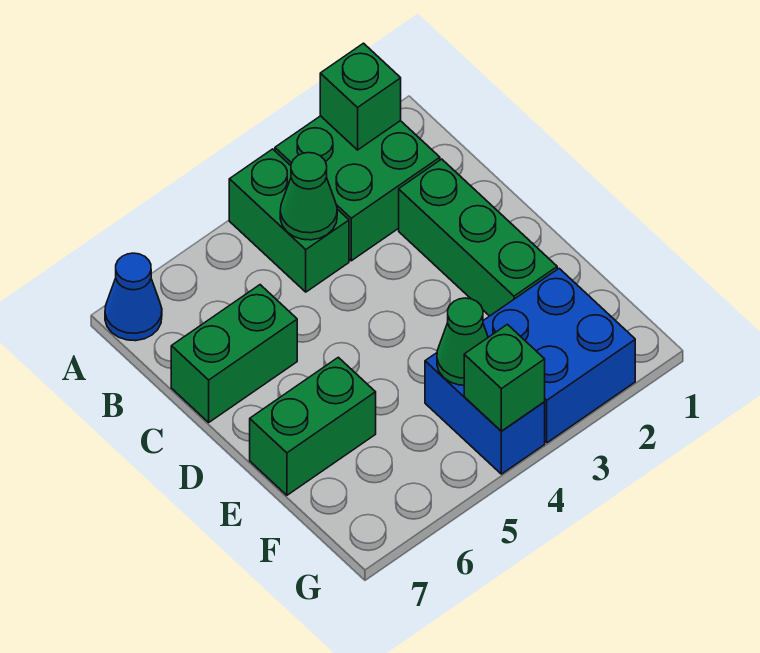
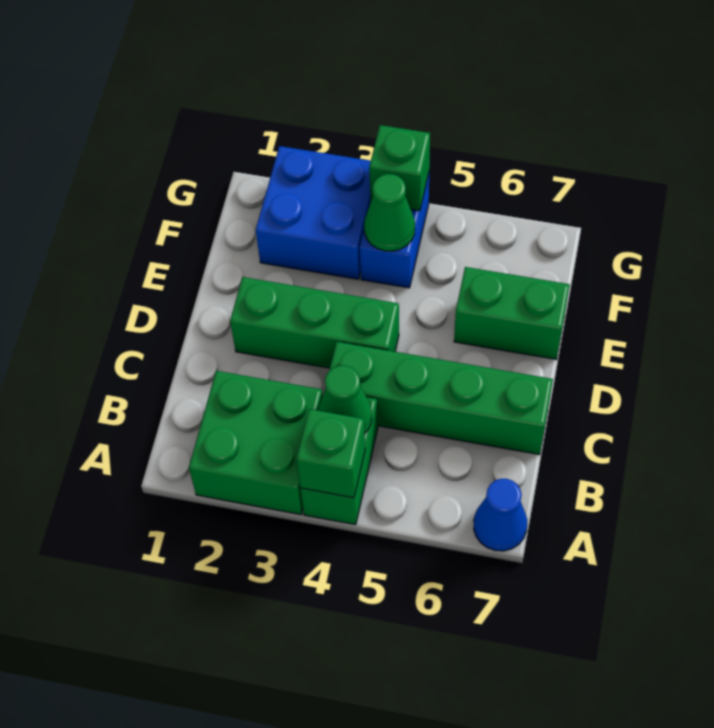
green brick A2 level 2 -> green brick A4 level 2
green brick C2:E2 level 1 -> green brick D2:D4 level 1
green brick C6:C7 level 1 -> green brick C4:C7 level 1

